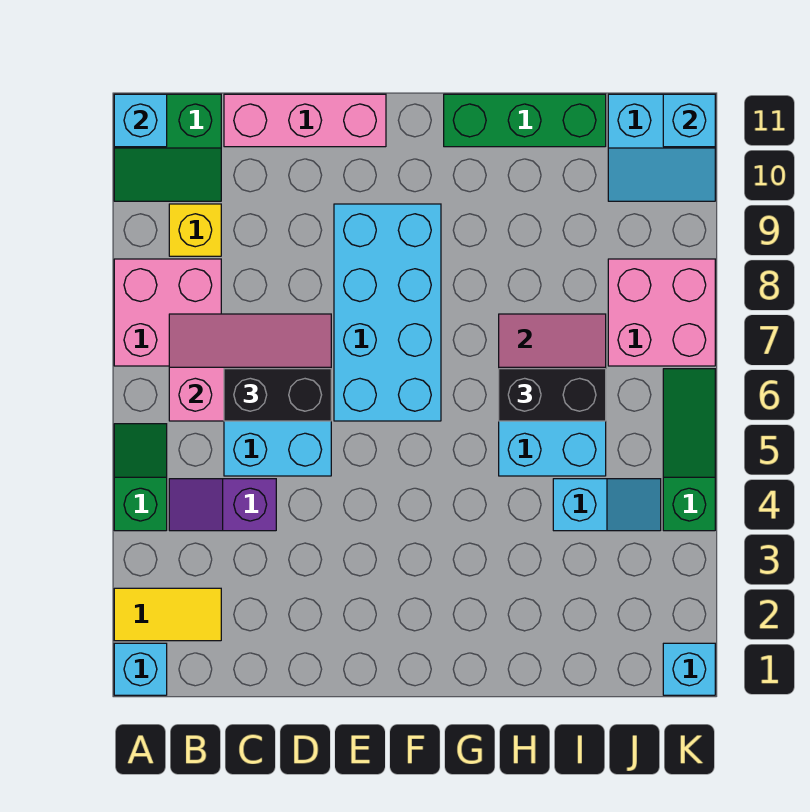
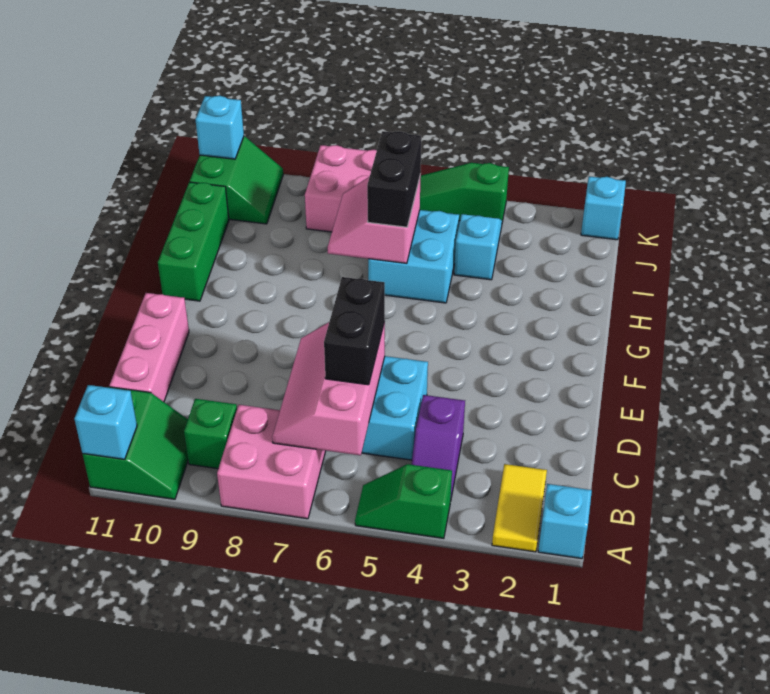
yellow brick B9 level 1 -> green brick B9 level 1
cyan brick E6:F9 level 1 -> none
cyan slope J10:K11 level 1 top 11 -> green slope J10:K11 level 1 top 11

